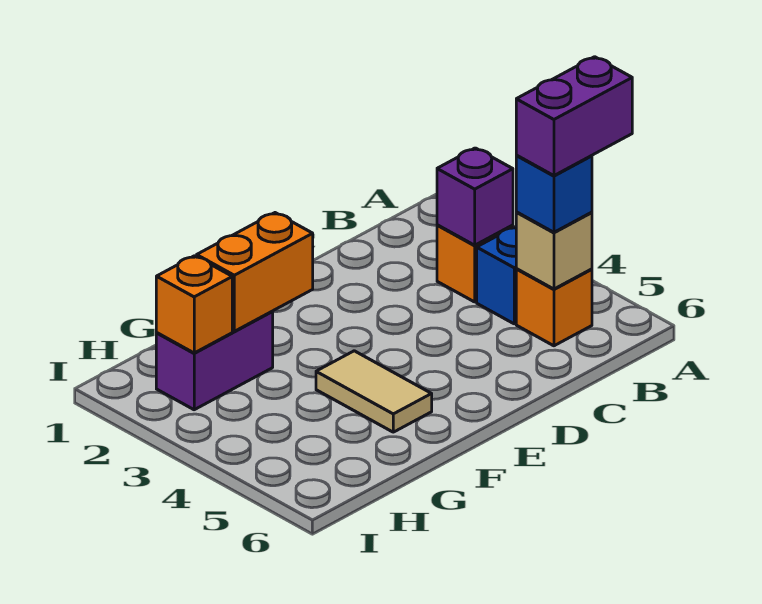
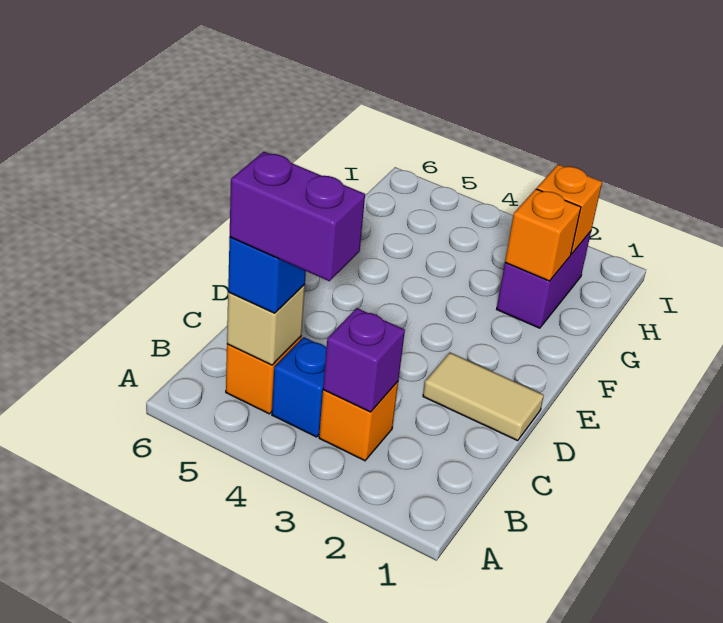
purple brick A5:B5 level 4 -> purple brick B4:B5 level 4
orange brick F2:G2 level 2 -> orange brick G2 level 2
tan tile F4:F5 level 1 -> tan tile D1:D2 level 1

